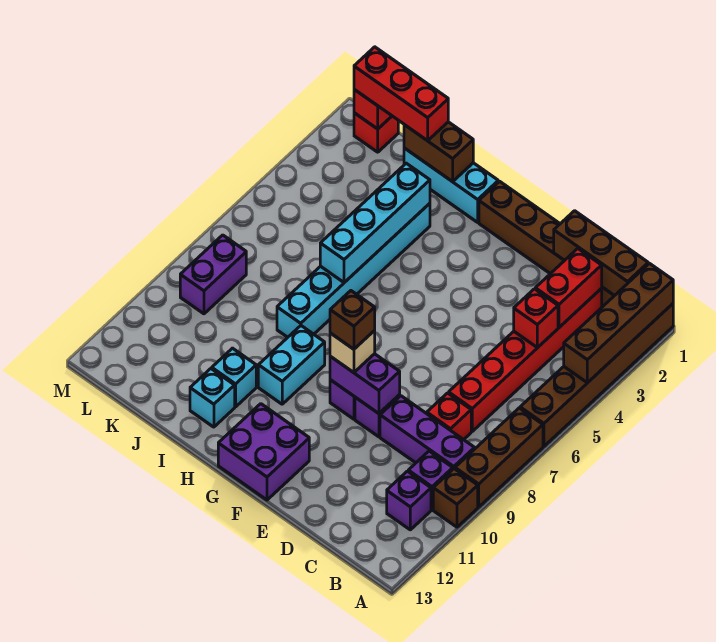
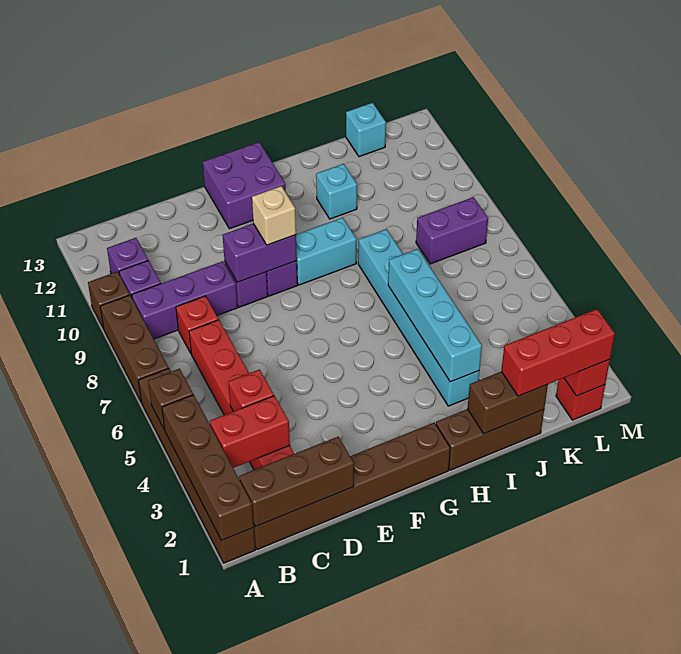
red brick C2:C3 level 2 -> red brick B3:C3 level 2
brown brick F9 level 4 -> brown brick A5 level 2
cyan brick H1:J1 level 1 -> brown brick H1:J1 level 1
cyan brick H9:H10 level 1 -> cyan brick G9:H9 level 1
cyan brick I12 level 1 -> cyan brick K13 level 1
purple brick L8:L9 level 1 -> purple brick K8:L8 level 1

